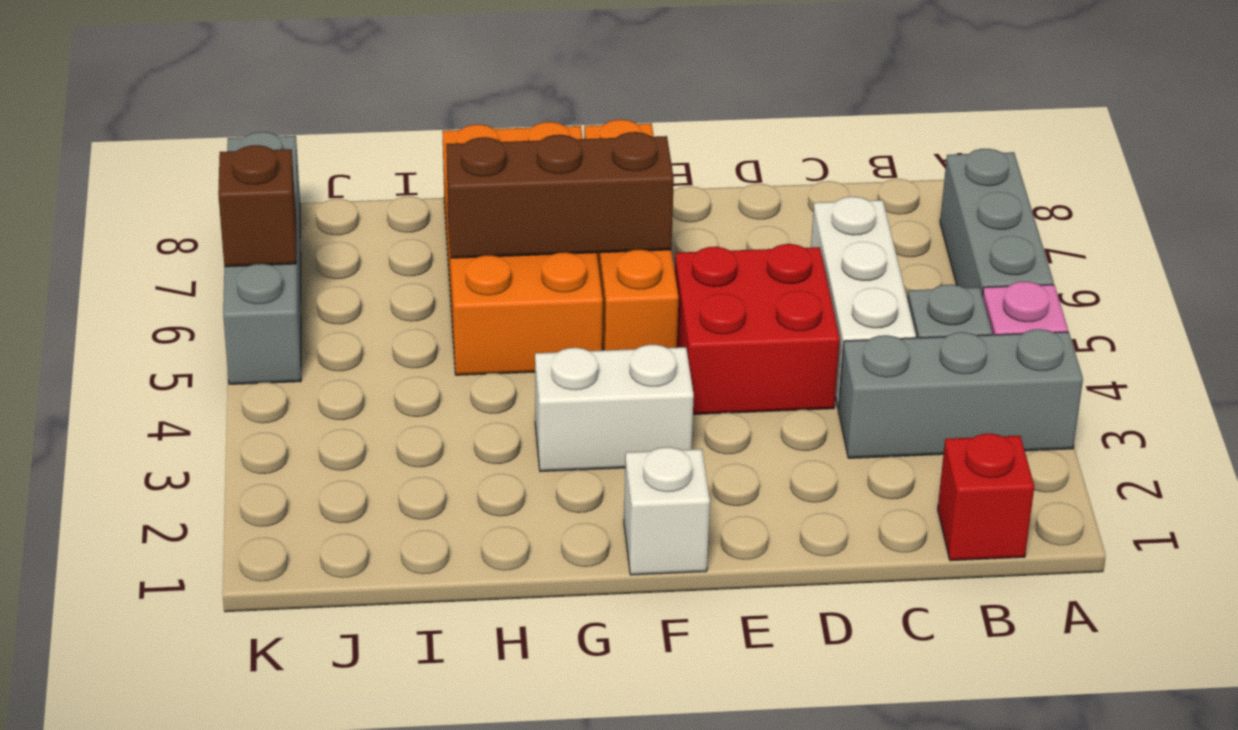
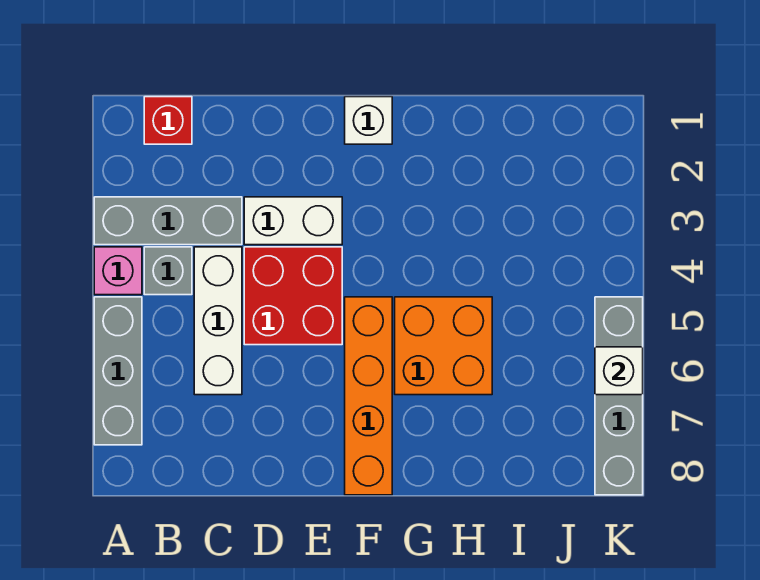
white brick F3:G3 level 1 -> white brick D3:E3 level 1
brown brick F6:H6 level 2 -> none
orange brick G5:H8 level 1 -> orange brick G5:H6 level 1
brown brick K6 level 2 -> white brick K6 level 2

